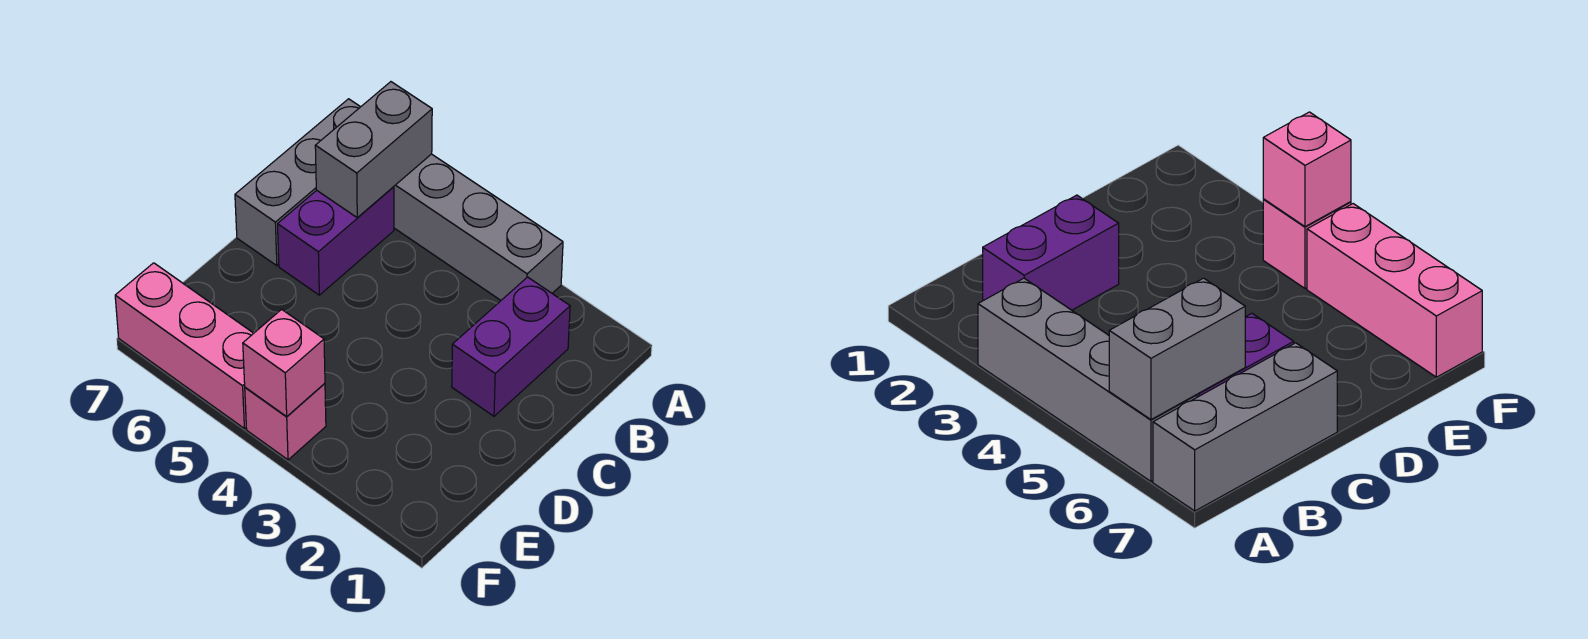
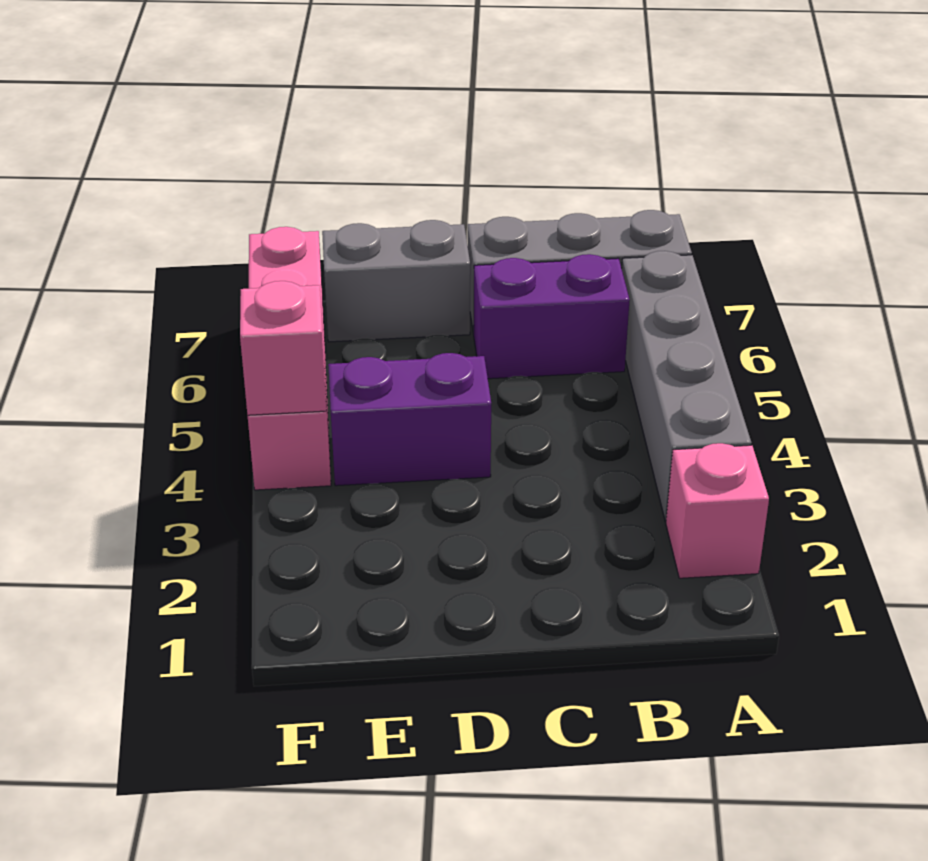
none -> pink brick A2 level 1
grey brick A6:B6 level 2 -> grey brick D7:E7 level 1
purple brick B2:C2 level 1 -> purple brick D4:E4 level 1

